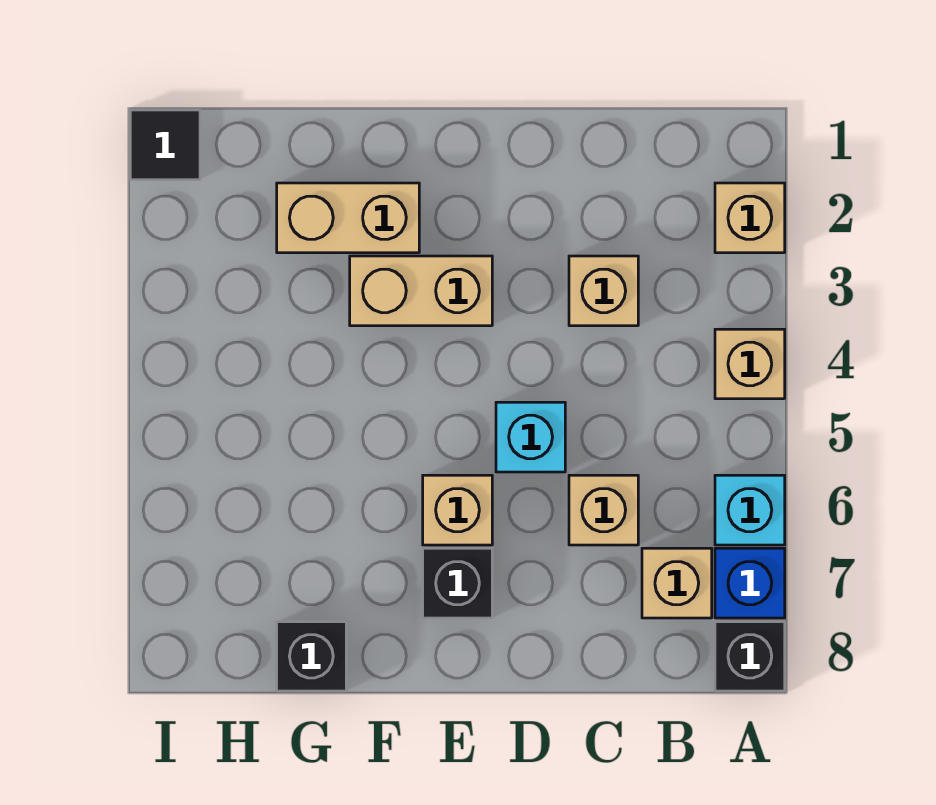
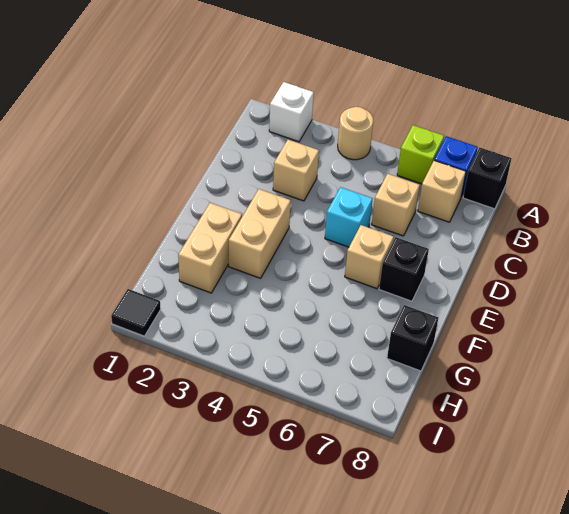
tan brick A2 level 1 -> white brick A2 level 1
tan brick A4 level 1 -> tan round brick A4 level 1
cyan brick A6 level 1 -> lime brick A6 level 1

